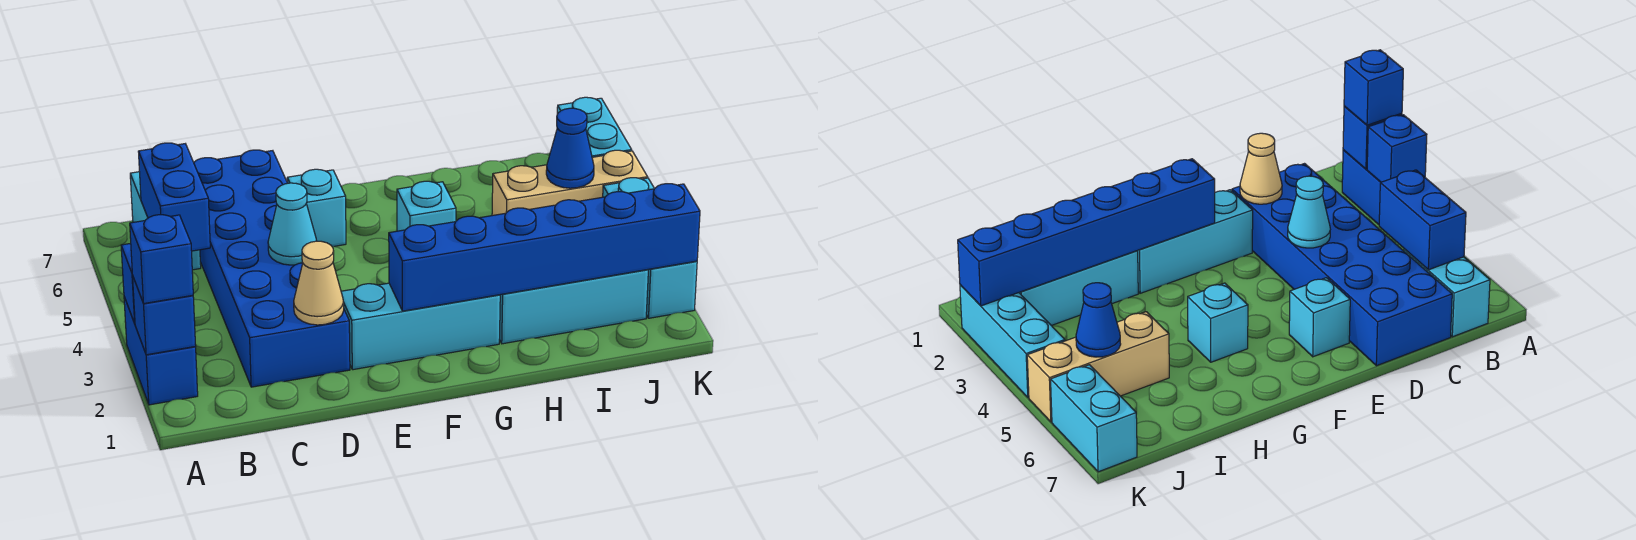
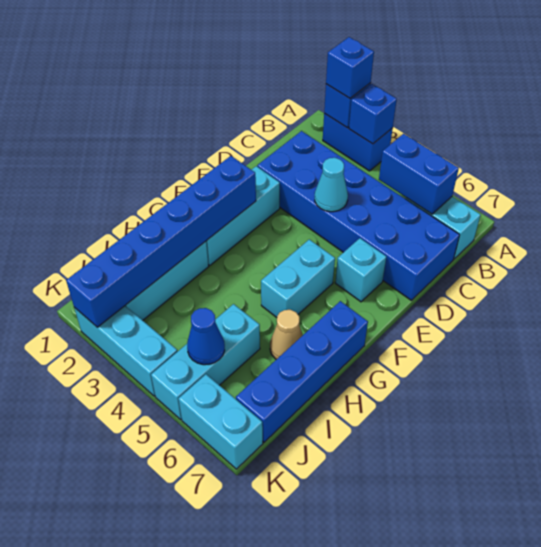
tan cone D2 level 2 -> tan cone H6 level 1
cyan brick G5 level 1 -> cyan brick F5:G5 level 1
none -> blue brick G7:J7 level 1
tan brick I5:K5 level 1 -> cyan brick I5:K5 level 1

